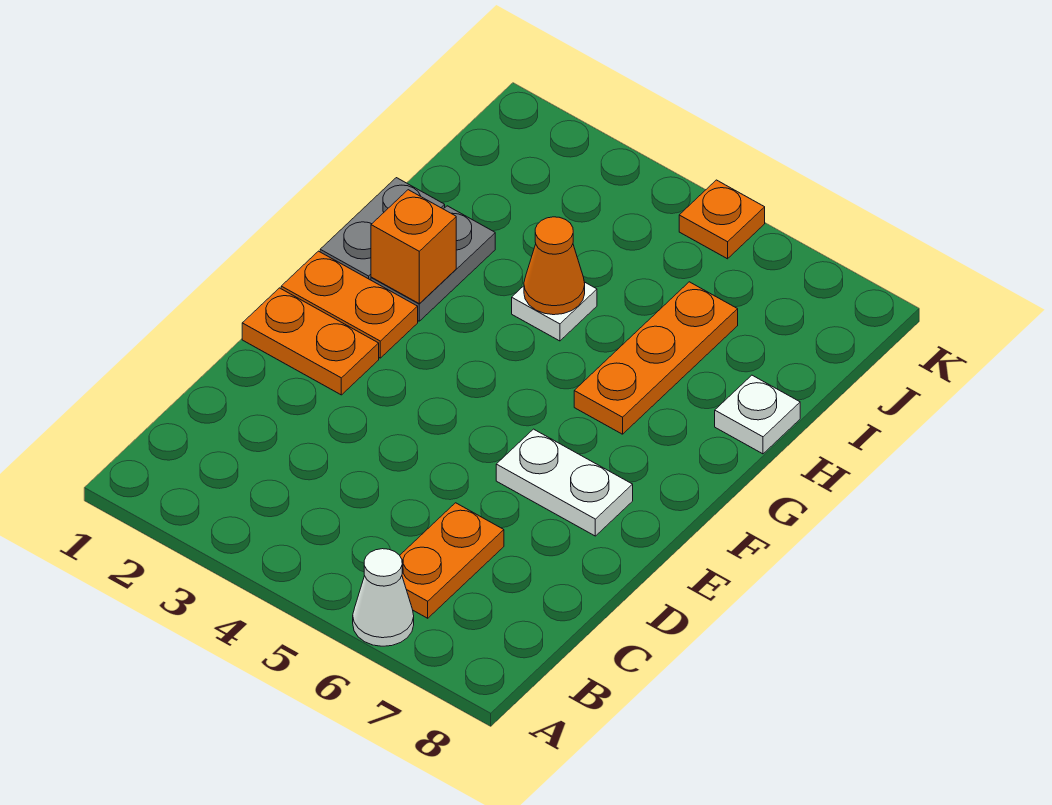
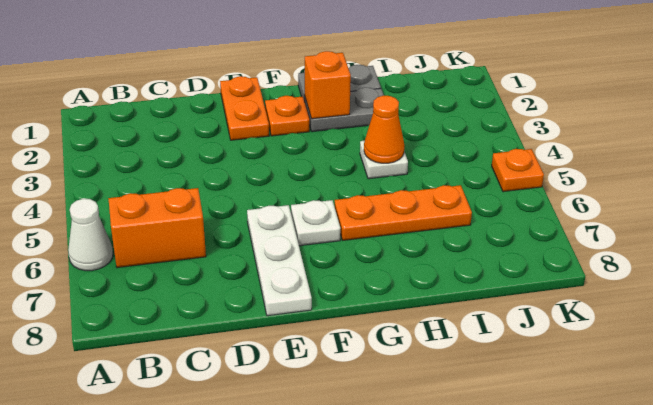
orange plate B6:C6 level 1 -> orange brick B6:C6 level 1
white plate E6:E7 level 1 -> white plate E6:E8 level 1
orange plate F1:F2 level 1 -> orange plate F2 level 1
white plate H8 level 1 -> white plate F6 level 1

